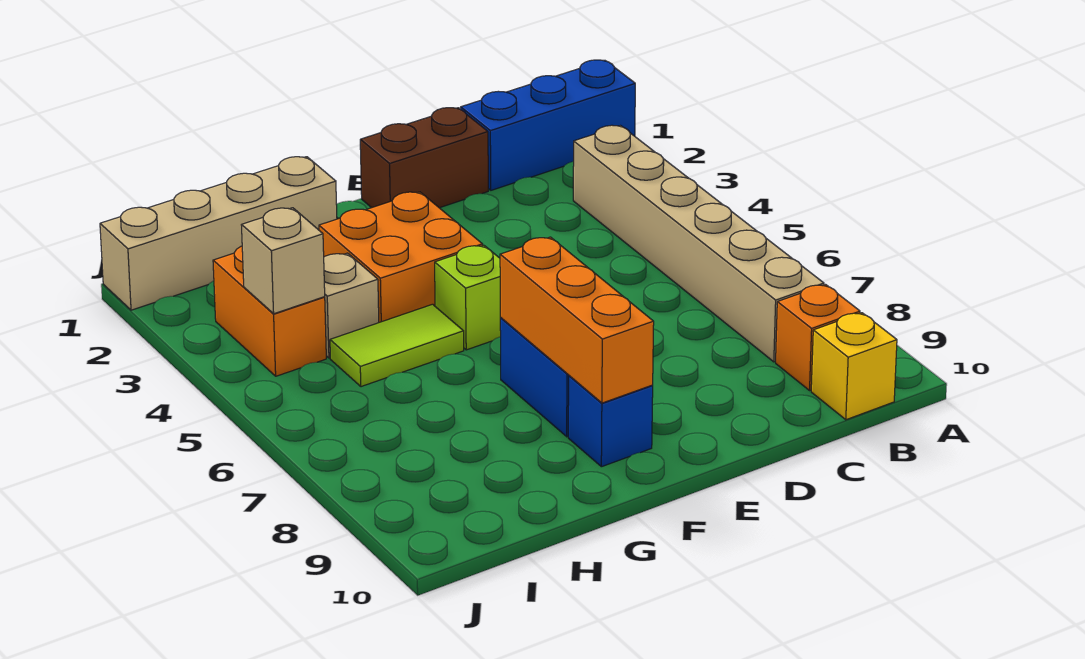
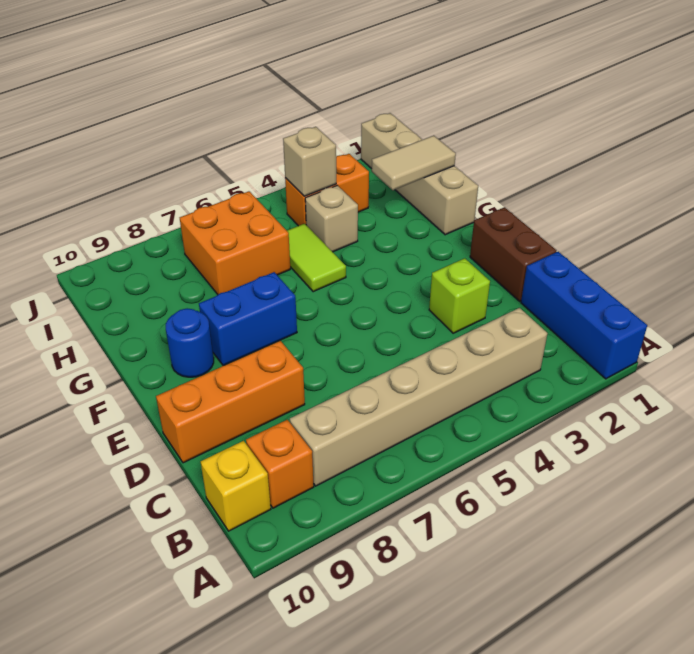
orange brick F3:G4 level 1 -> orange brick H6:I7 level 1
lime brick F5 level 1 -> lime brick D3 level 1
orange brick F7:F9 level 2 -> orange brick D8:D10 level 1
blue brick F9 level 1 -> blue round brick F9 level 1
none -> tan tile H1:H2 level 2

